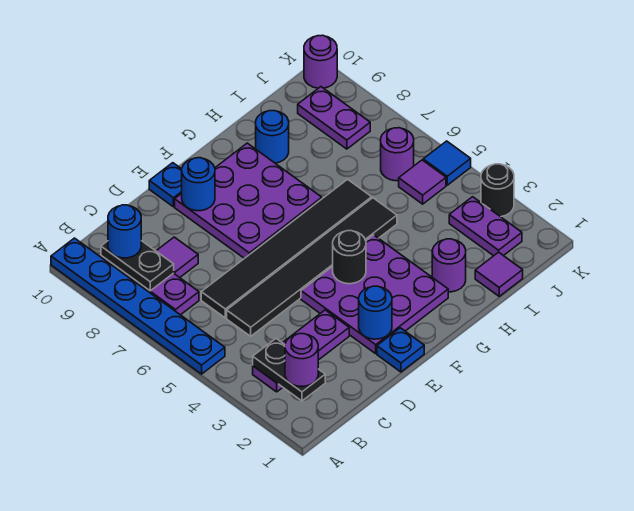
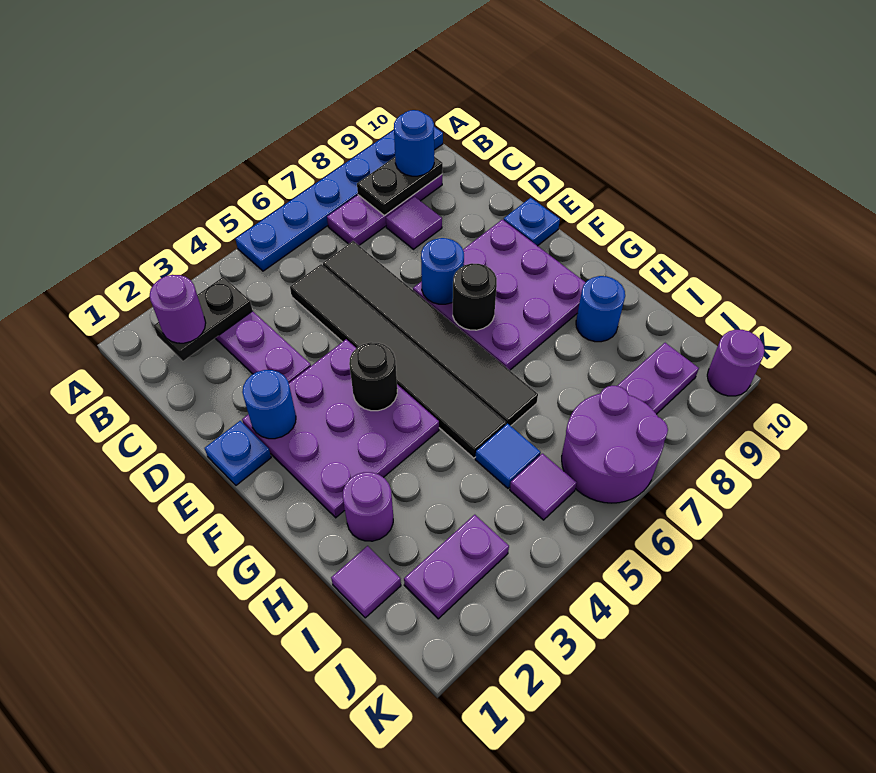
blue round brick E9 level 2 -> blue round brick E7 level 2
purple round brick J6 level 1 -> purple round brick J6:K7 level 1
black round brick K3 level 1 -> black round brick F7 level 2
blue tile K5 level 1 -> blue tile I5 level 1

